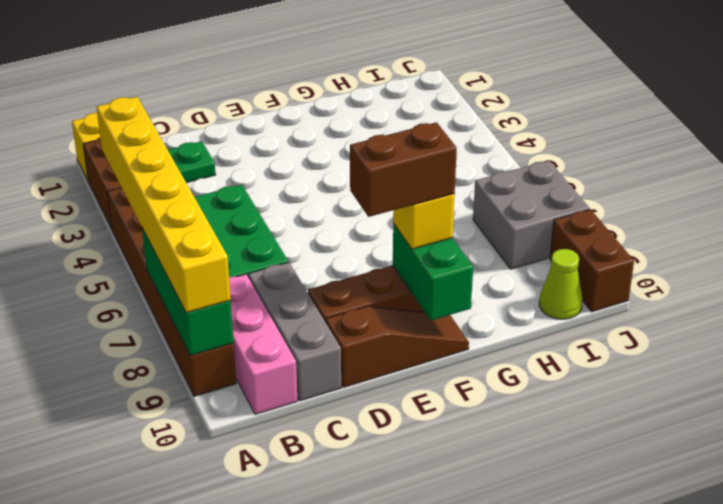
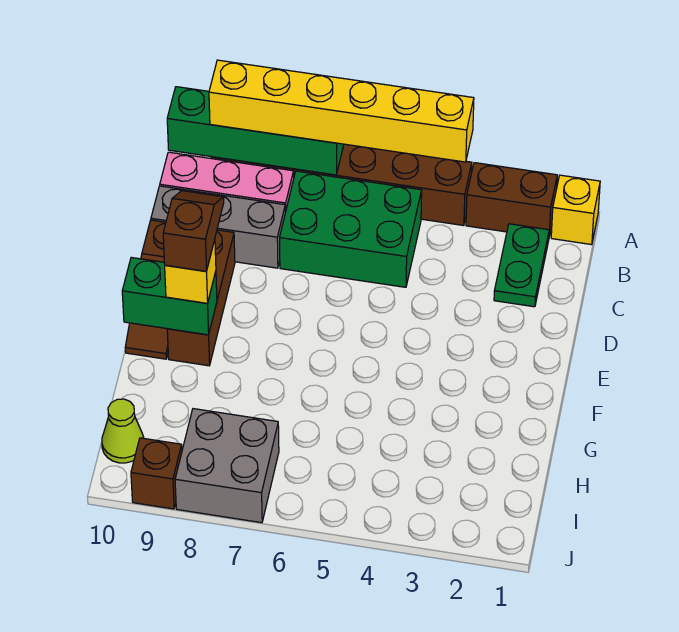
green brick A7:A9 level 2 -> green brick A7:A10 level 2
brown brick E9:F9 level 4 -> brown slope E9:F9 level 4 top F
brown brick J9:J10 level 1 -> brown brick J9 level 1

